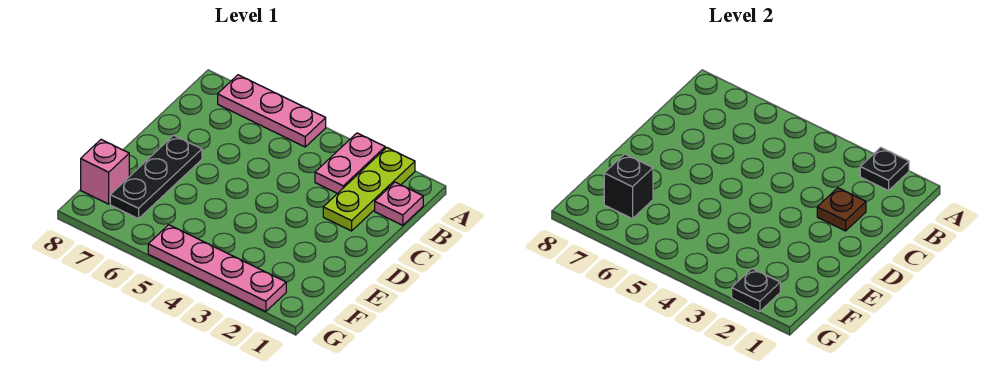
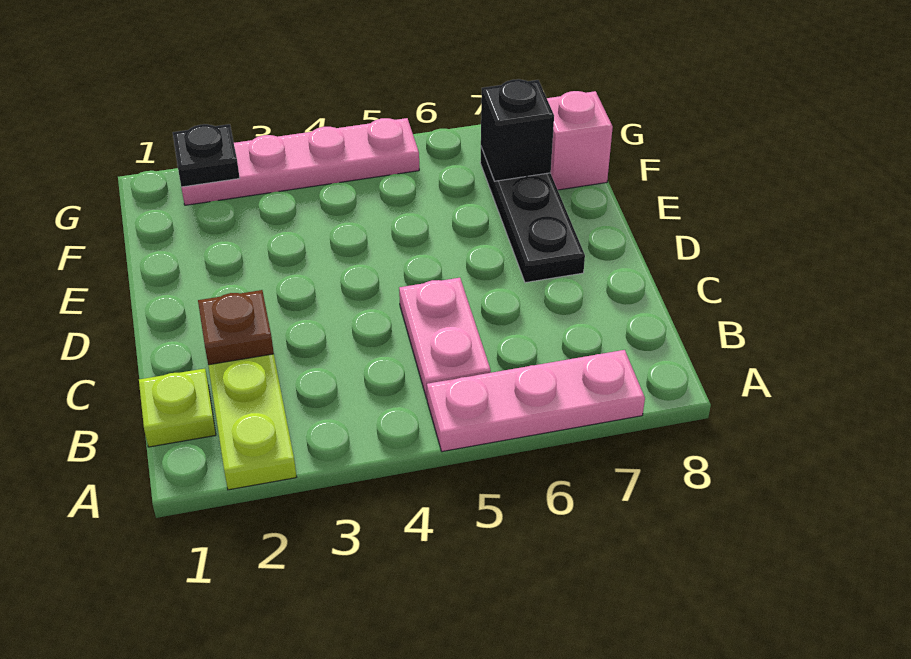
black plate A2 level 2 -> none
pink plate A3:B3 level 1 -> pink plate B5:C5 level 1
pink plate B1 level 1 -> lime plate B1 level 1

